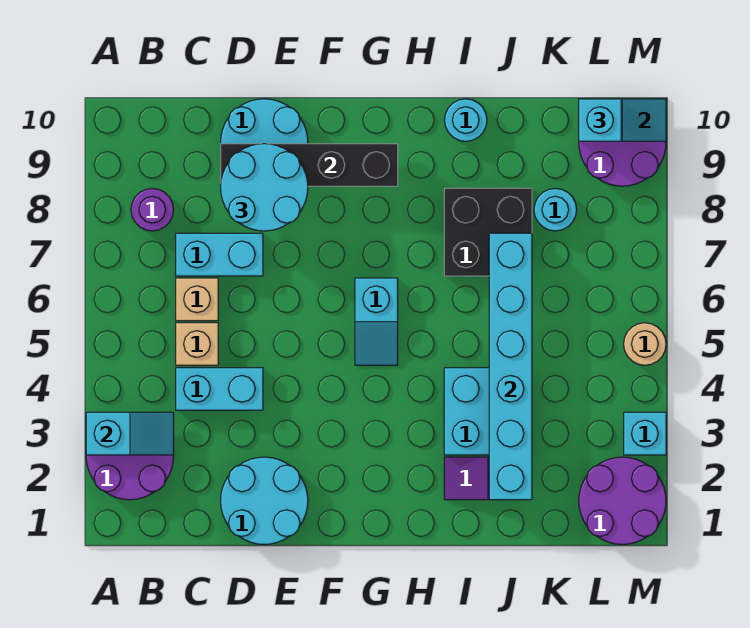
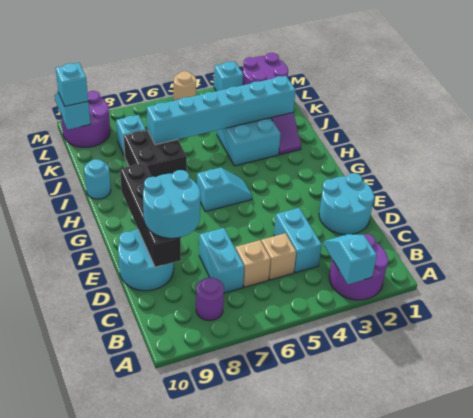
cyan round brick K8 level 1 -> cyan brick K8 level 1

